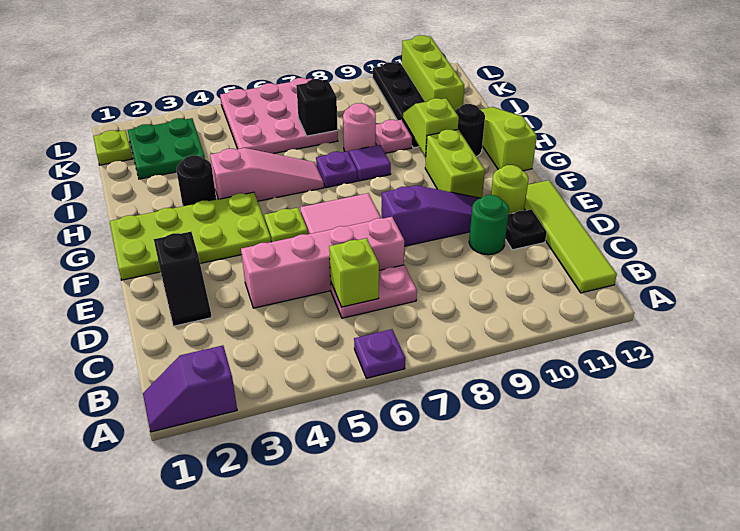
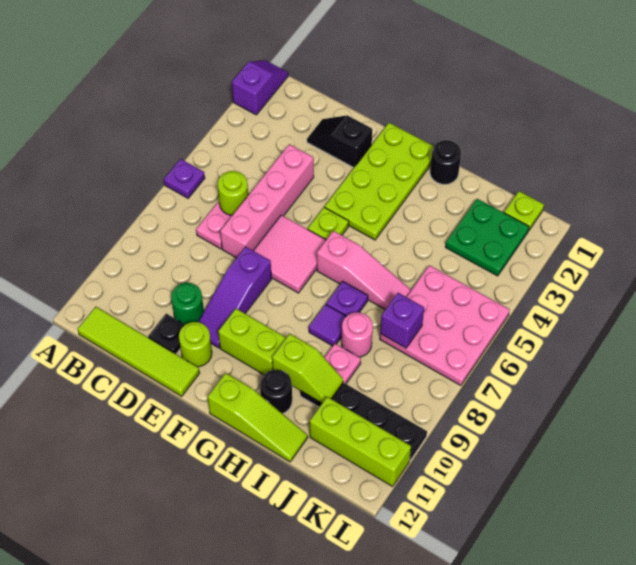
lime brick C6 level 2 -> lime round brick C6 level 2
black round brick H3 level 1 -> black round brick H1 level 1
pink slope H4:H6 level 1 top 4 -> pink slope G6:I6 level 1 top G
black brick J7 level 2 -> purple brick J7 level 2

